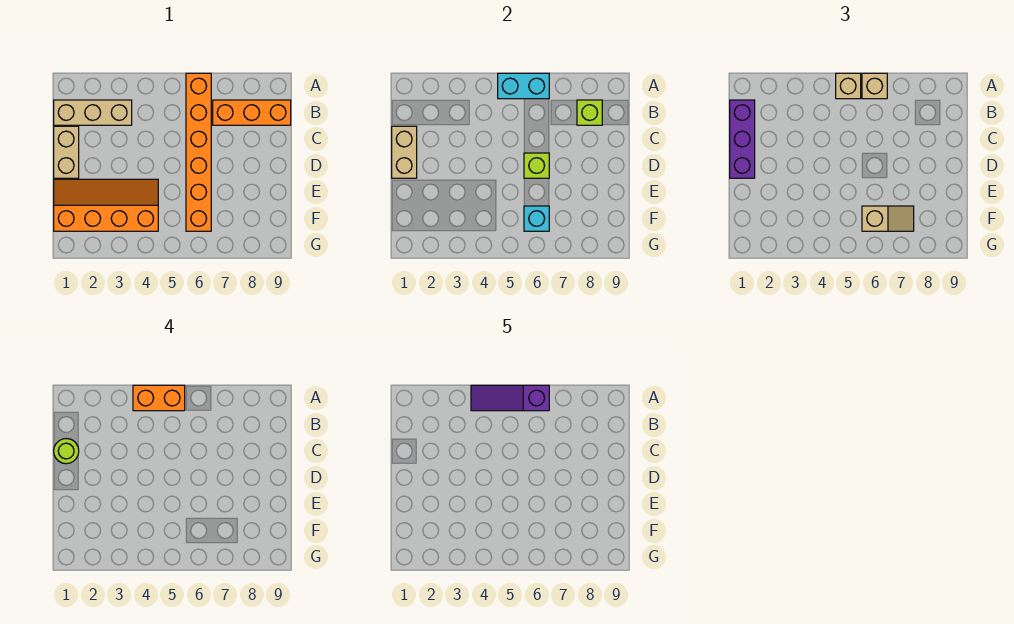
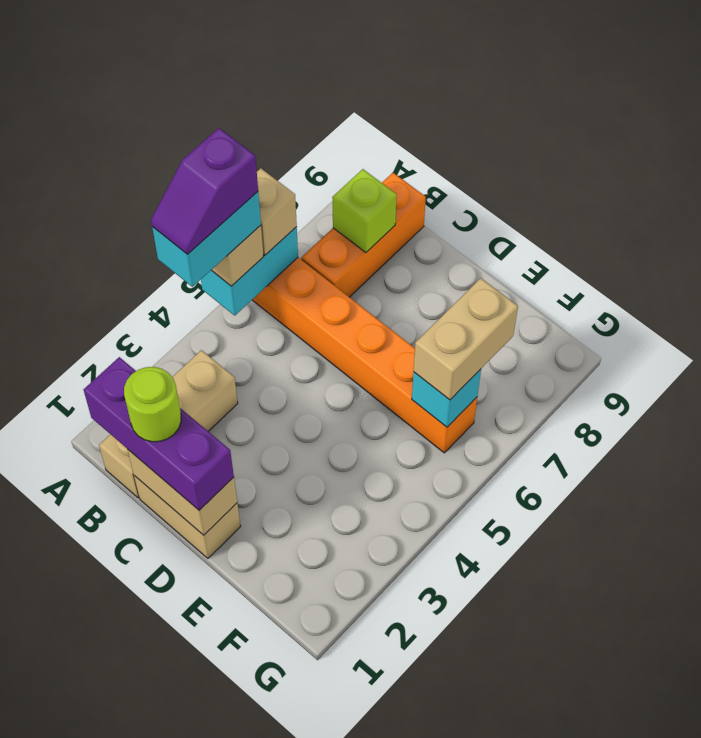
orange brick A4:A5 level 4 -> cyan brick A4:A5 level 4
purple slope A4:A6 level 5 top 6 -> purple slope A4:A5 level 5 top 5
lime brick D6 level 2 -> none
orange slope E1:F4 level 1 top F -> none
tan slope F6:F7 level 3 top 6 -> tan brick F6:F7 level 3

